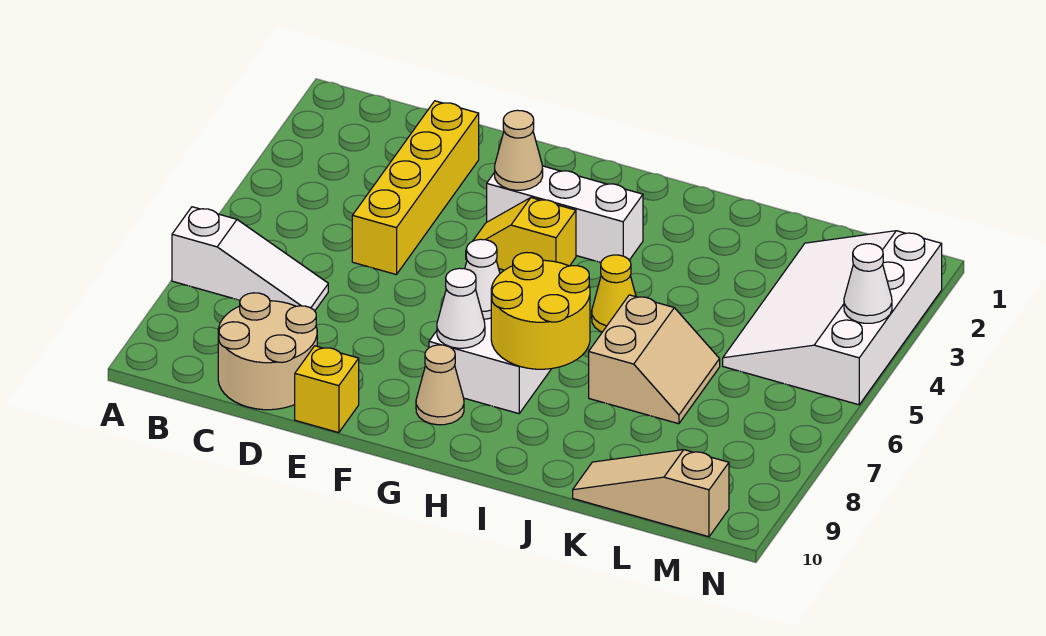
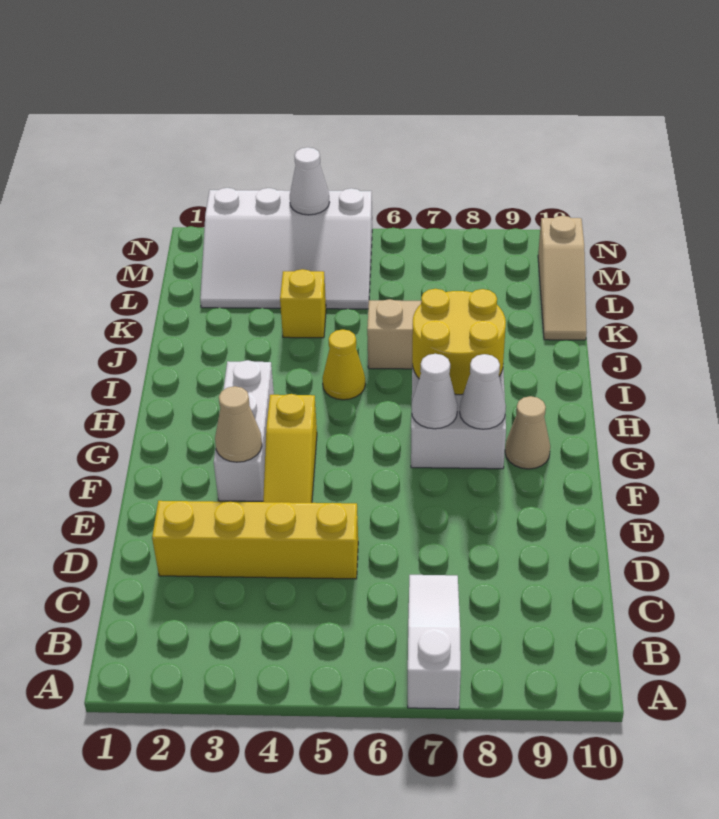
tan round brick C9:D10 level 1 -> none
yellow brick E10 level 1 -> yellow brick K4 level 1
yellow slope F4:G4 level 1 top G -> yellow slope E4:G4 level 1 top G

